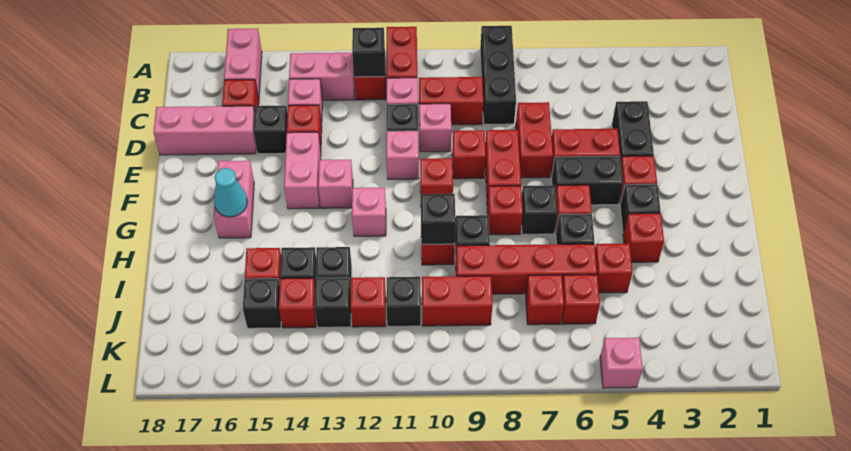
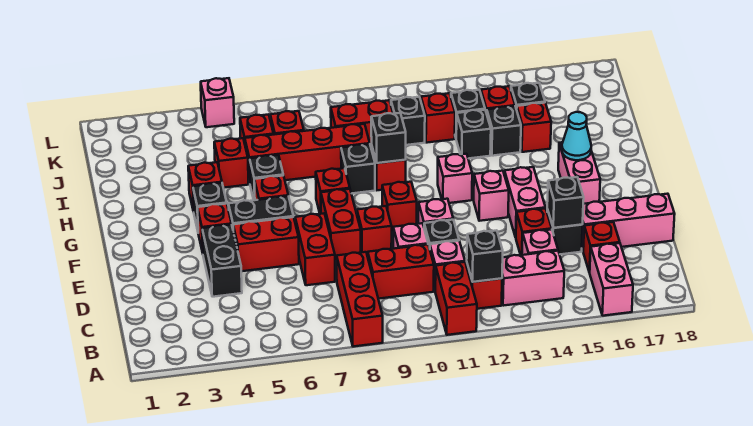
black brick A8:C8 level 1 -> red brick A8:C8 level 1
black brick G7 level 1 -> black brick D15 level 2

